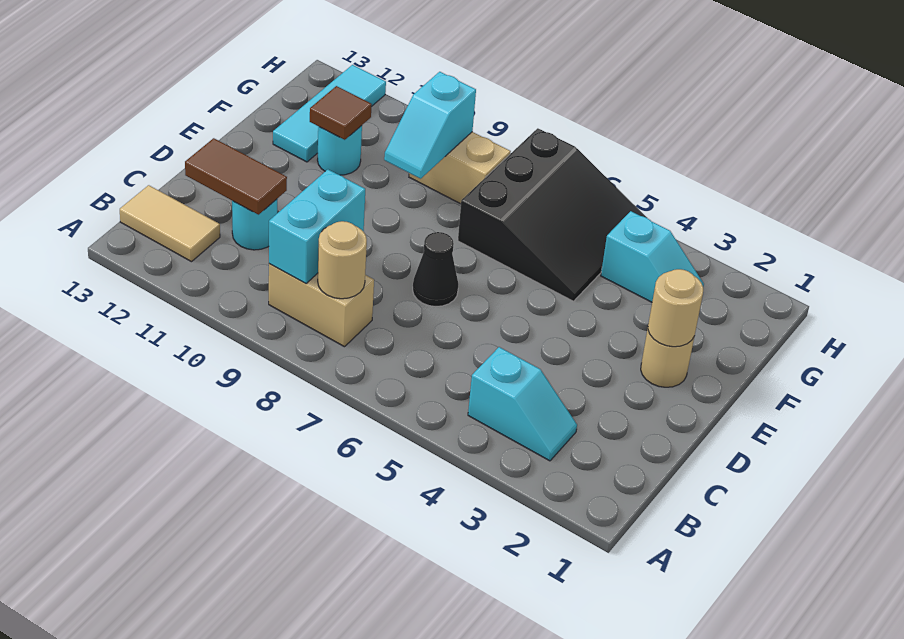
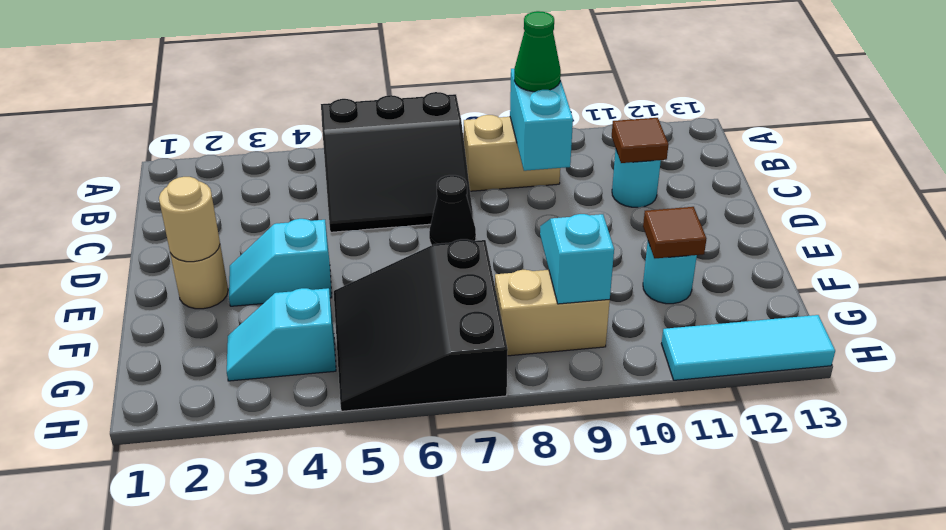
none -> black slope A5:C7 level 1 top A
cyan slope B3:B4 level 1 top 4 -> cyan slope E3:E4 level 1 top 4
tan round brick B8 level 2 -> none
none -> green cone B9 level 3
tan tile B12:B13 level 1 -> none
brown tile C11:C12 level 2 -> brown tile C11 level 2
cyan tile F12:H12 level 1 -> cyan tile H11:H13 level 1

